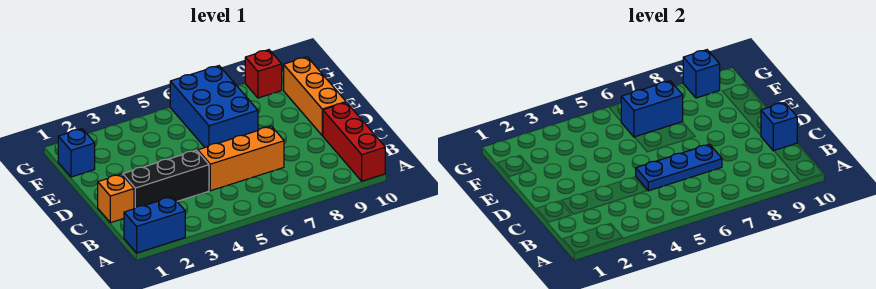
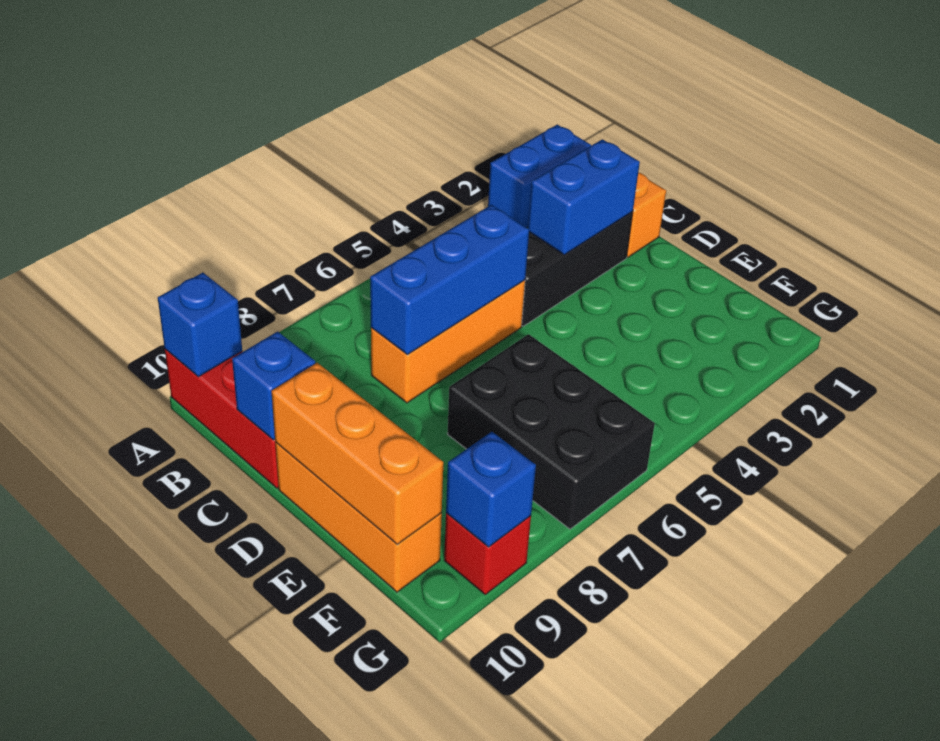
blue plate C5:C7 level 2 -> blue brick C5:C7 level 2
none -> orange brick D10:F10 level 2
blue brick E6:G7 level 1 -> black brick E6:G7 level 1
blue brick F1 level 1 -> blue brick A10 level 2
blue brick F6:F7 level 2 -> blue brick C2:C3 level 2

